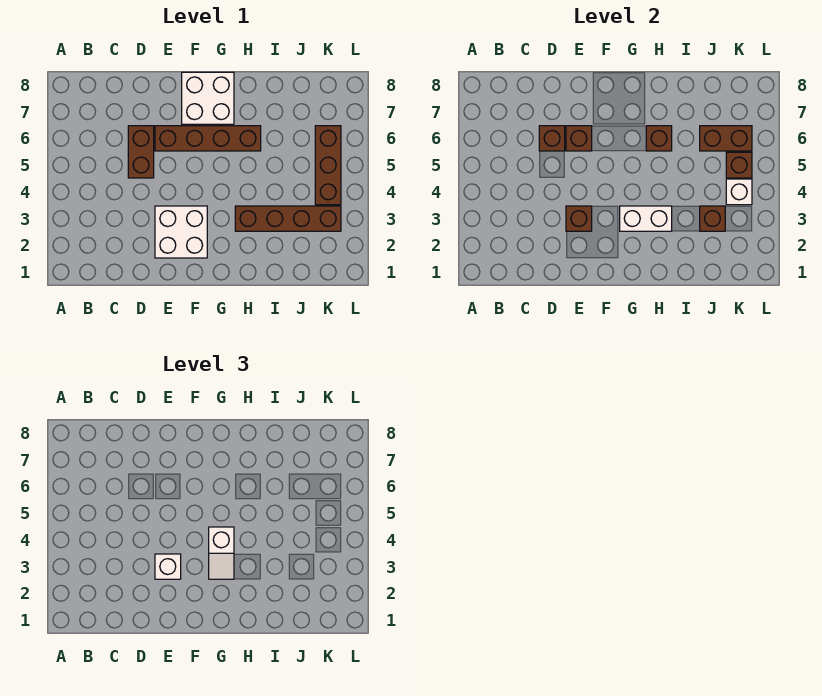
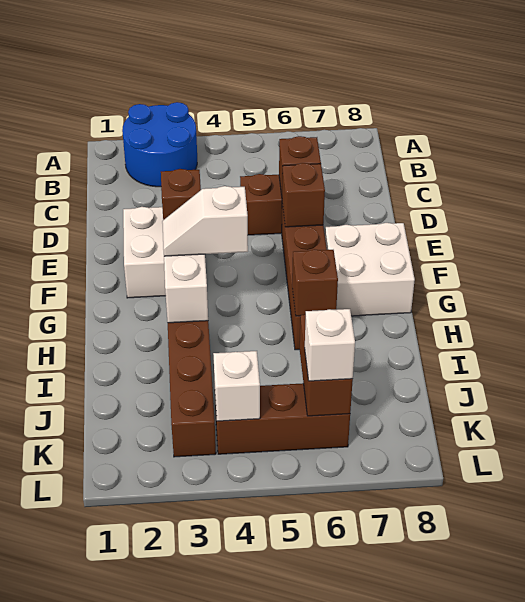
none -> blue round brick A2:B3 level 1
white brick E3 level 3 -> white brick K6 level 3
brown brick J3 level 2 -> none
brown brick K5 level 2 -> none

